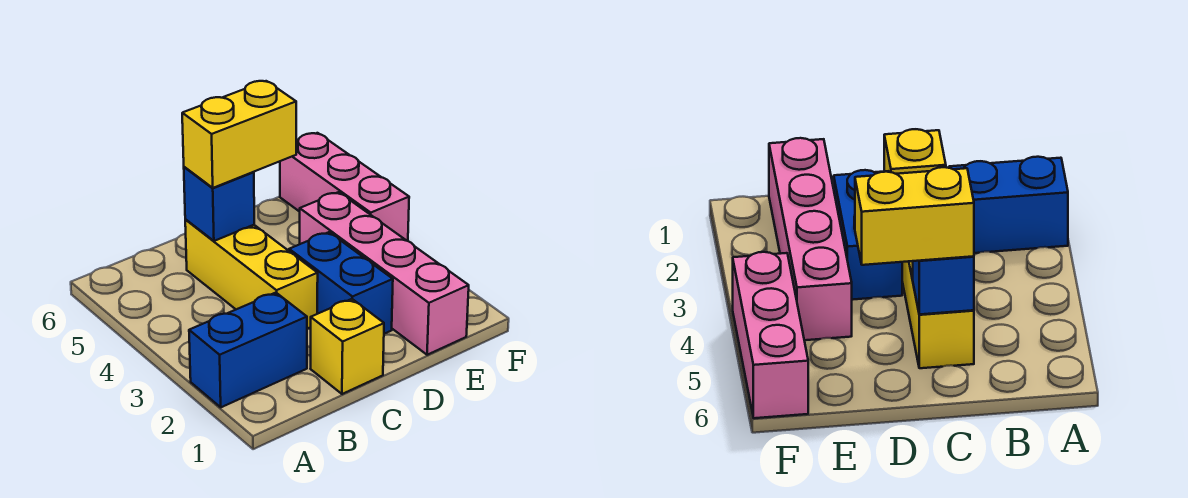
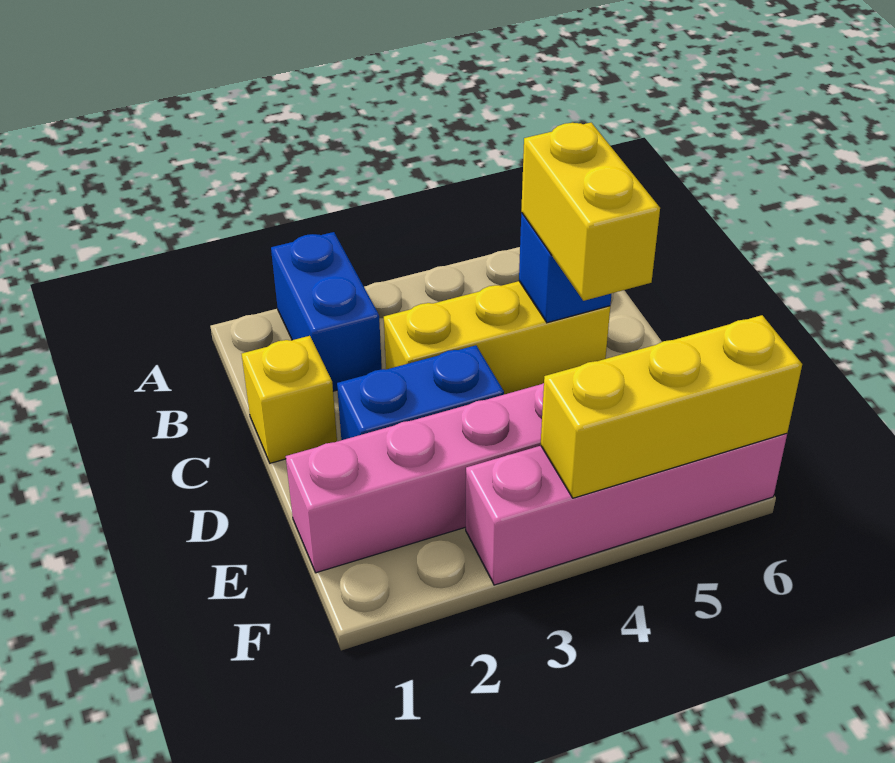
pink brick F4:F6 level 1 -> pink brick F3:F6 level 1
none -> yellow brick F4:F6 level 2

